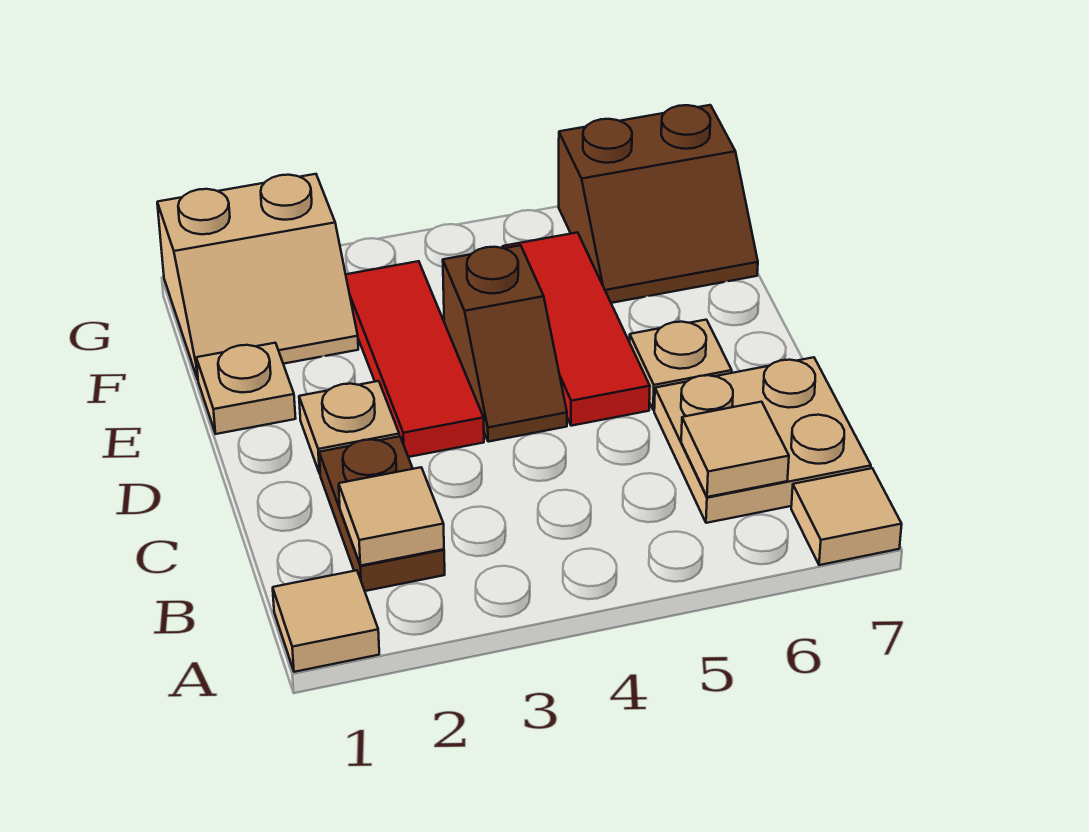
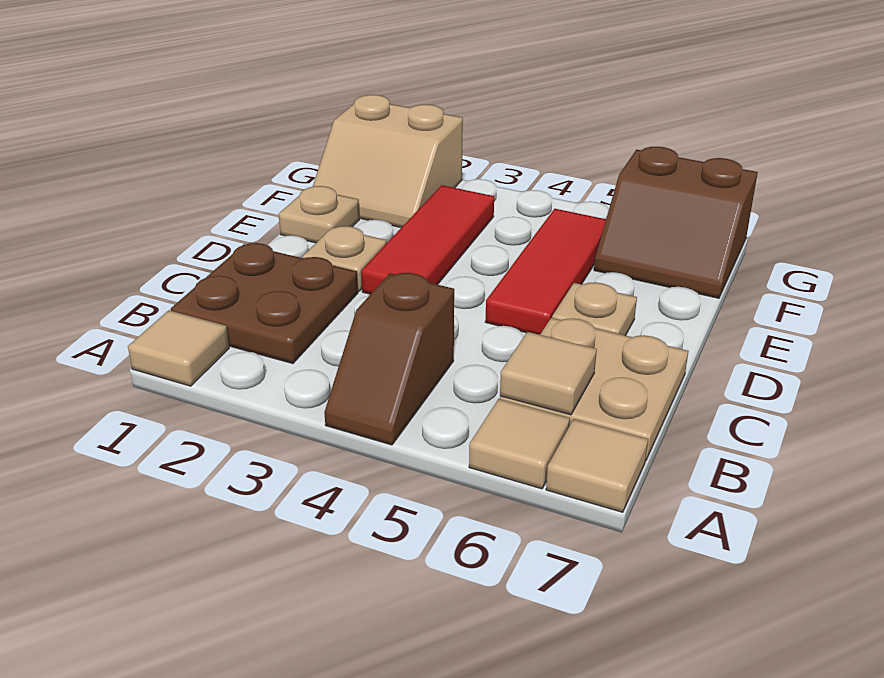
brown plate B2:C2 level 1 -> brown plate B1:C2 level 1
tan tile B2 level 2 -> tan tile A6 level 1
brown slope D4:E4 level 1 top E -> brown slope A4:B4 level 1 top B

